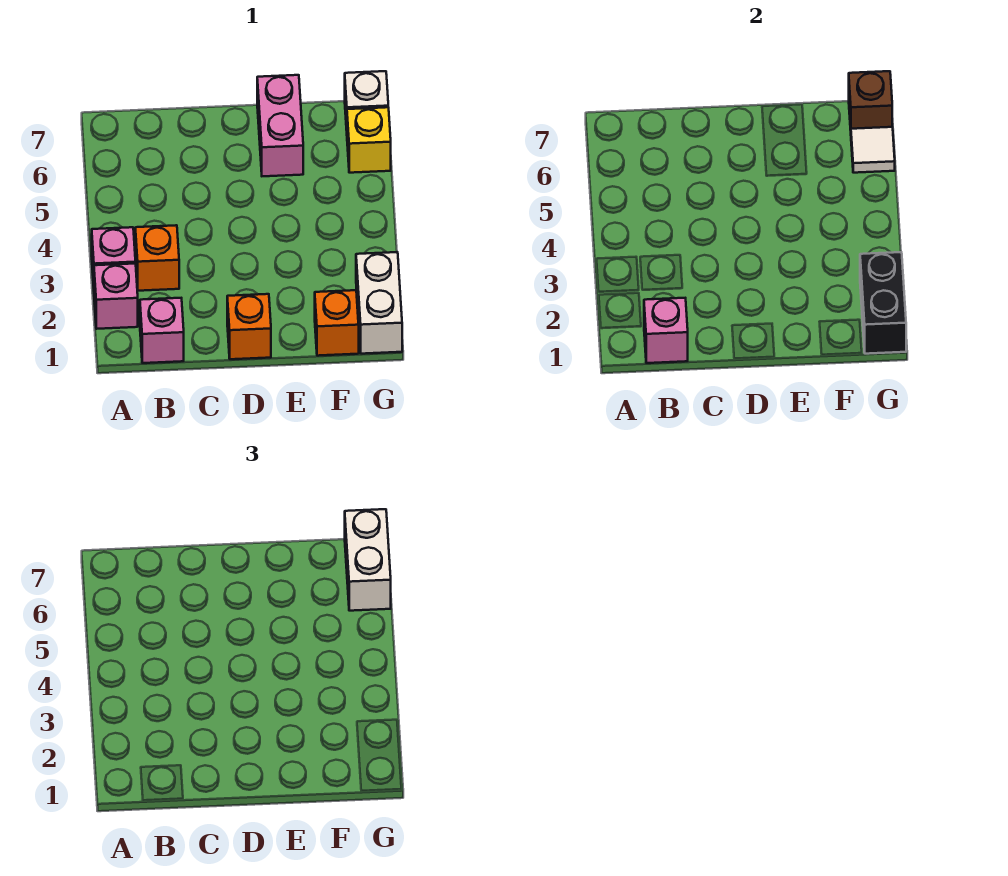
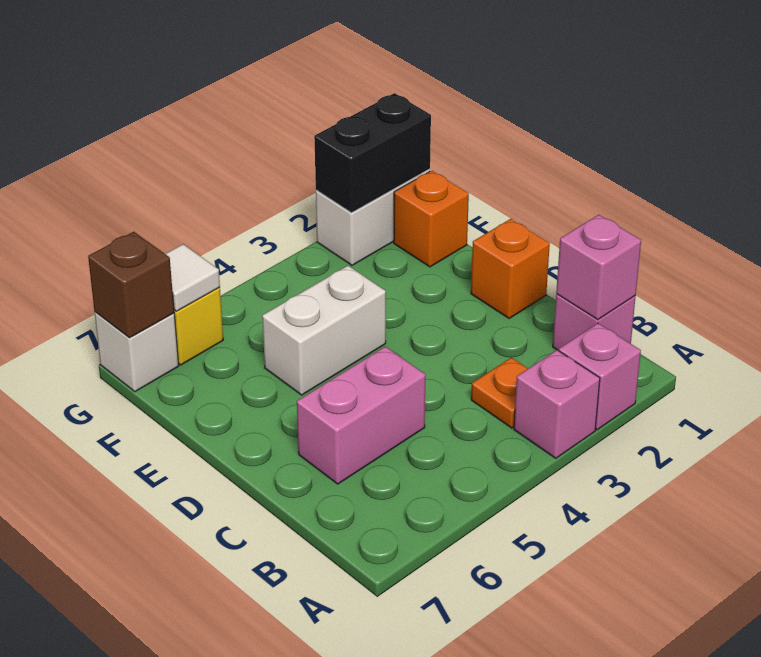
orange brick B3 level 1 -> orange plate B3 level 1
pink brick E6:E7 level 1 -> pink brick C5:C6 level 1
white brick G6:G7 level 3 -> white brick E4:E5 level 1

